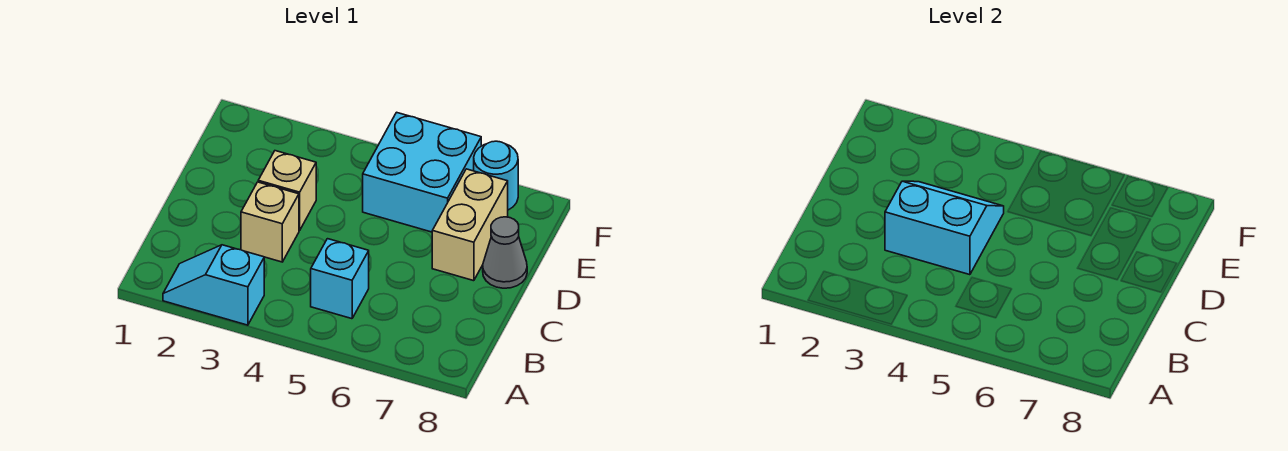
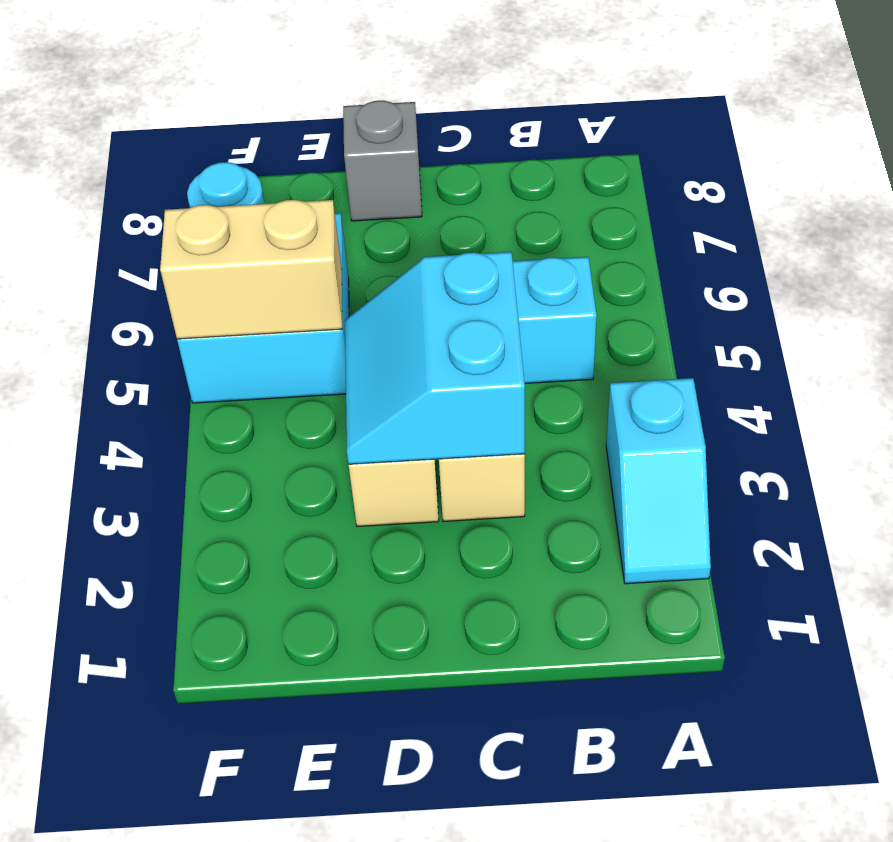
tan brick D7:E7 level 1 -> tan brick E5:F5 level 2
grey cone D8 level 1 -> grey brick D8 level 1

